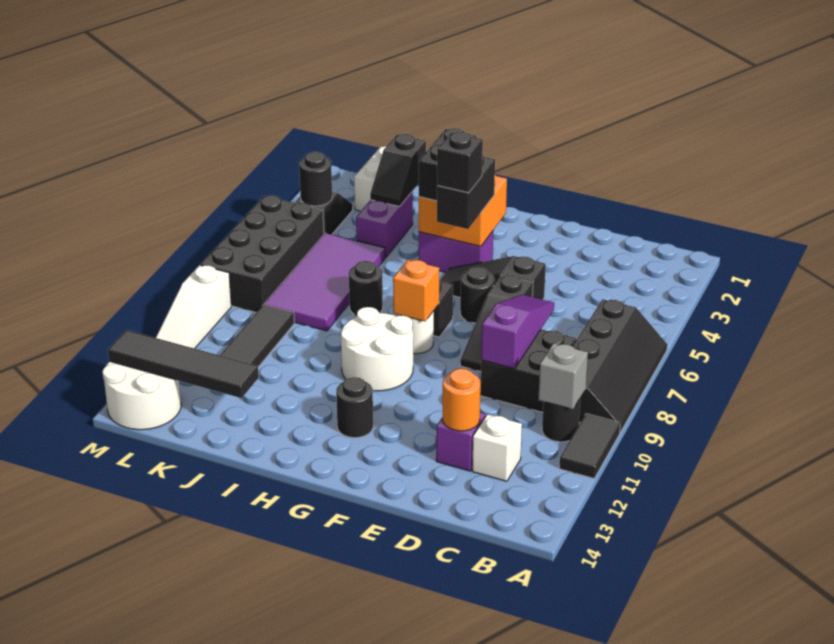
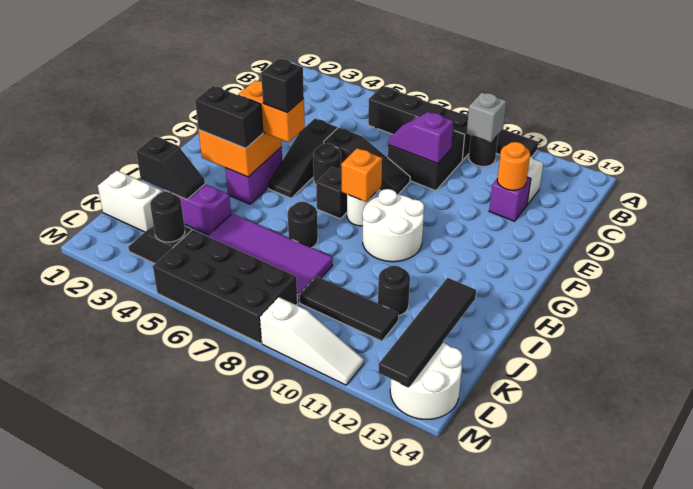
purple slope D7:D9 level 2 top 9 -> purple slope D8:D9 level 2 top 9
black brick G4:G5 level 3 -> orange brick G4:G5 level 3
black round brick G12 level 1 -> black round brick J11 level 1

